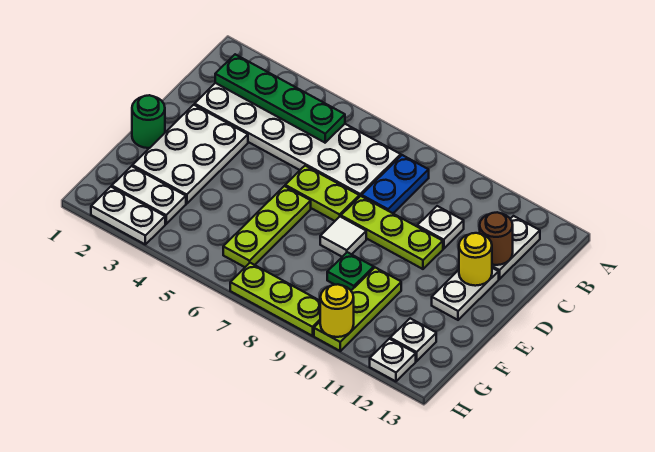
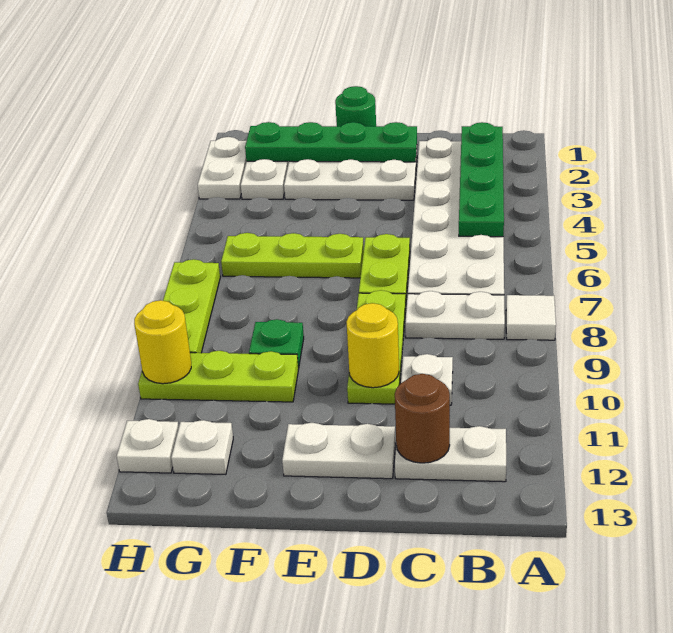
blue plate B8:C8 level 1 -> white plate B8:C8 level 1
none -> green plate D2:G2 level 2
yellow round brick D12 level 2 -> yellow round brick D10 level 2
white tile E8 level 1 -> white tile A8 level 1

